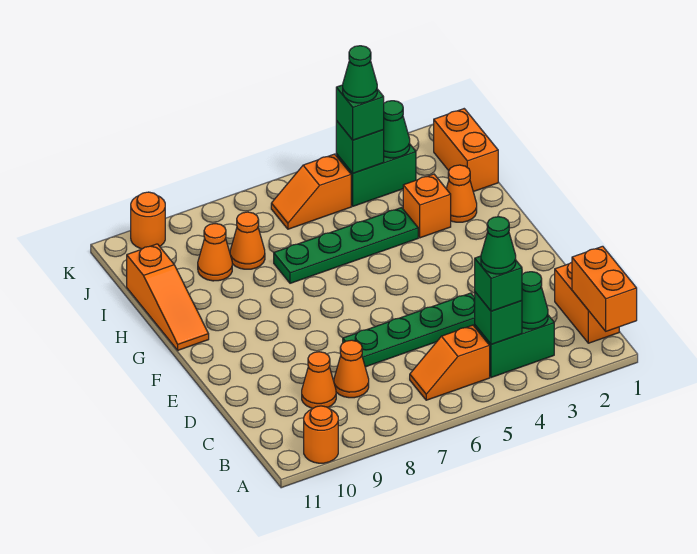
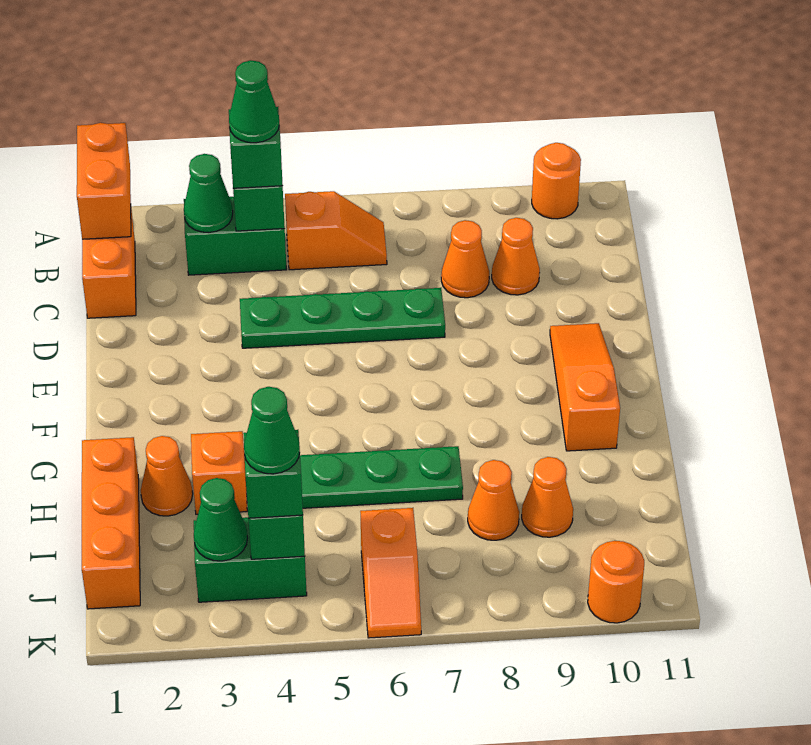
orange slope G11:I11 level 1 top I -> orange slope E10:G10 level 1 top G
orange brick I1:J1 level 1 -> orange brick H1:J1 level 1
orange slope J5:J6 level 1 top 5 -> orange slope J6:K6 level 1 top J

